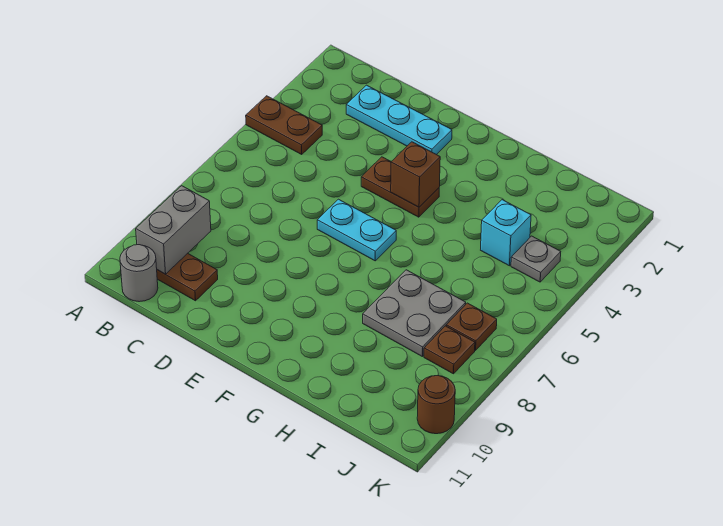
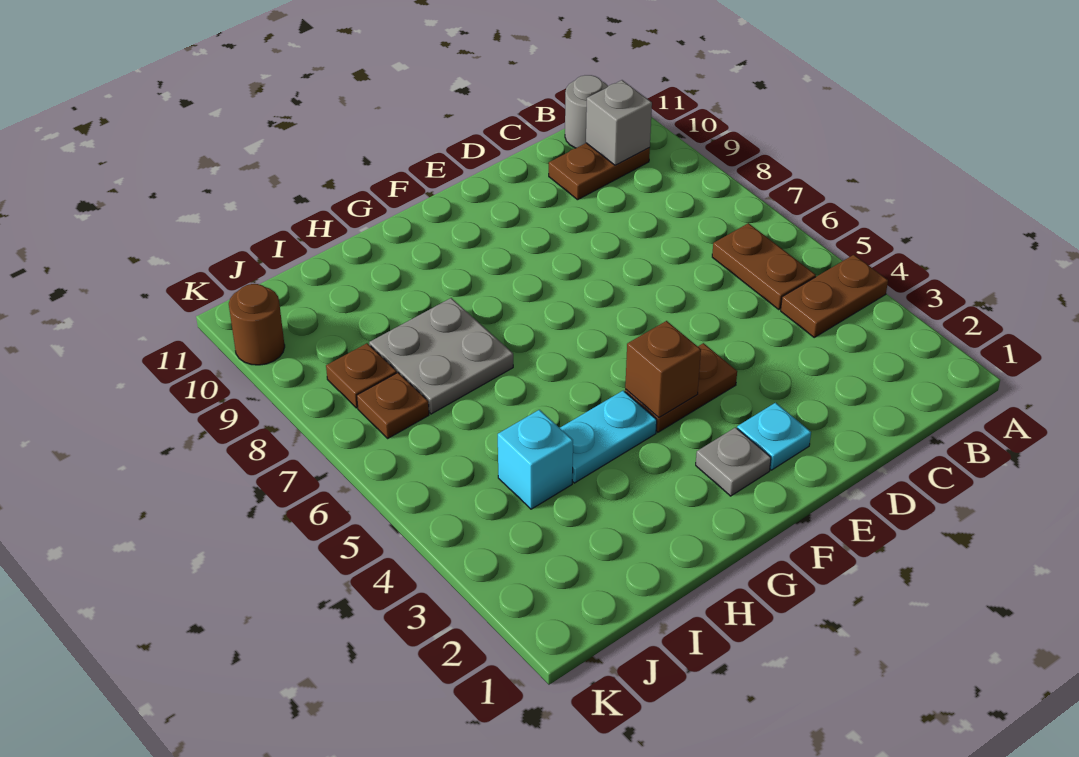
none -> brown plate B5:B6 level 1
grey brick B9:B10 level 2 -> grey brick B10 level 2
cyan plate C2:E2 level 1 -> cyan plate E2 level 1
cyan plate E6:F6 level 1 -> cyan plate G4:H4 level 1
grey plate J4 level 1 -> grey plate F2 level 1

